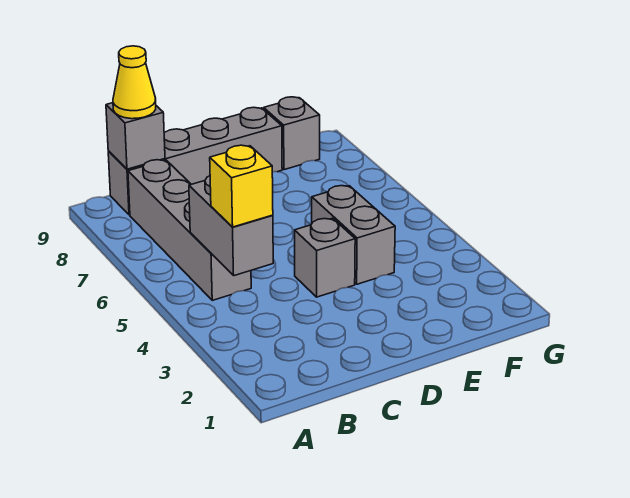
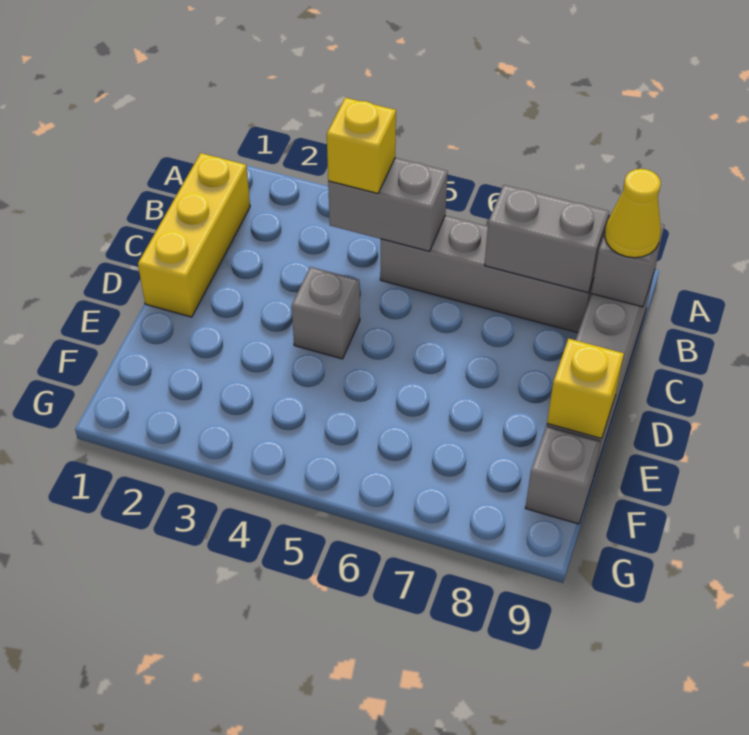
none -> yellow brick B1:D1 level 1
grey brick E4:E5 level 1 -> grey brick B7:B8 level 2
none -> yellow brick E9 level 2

